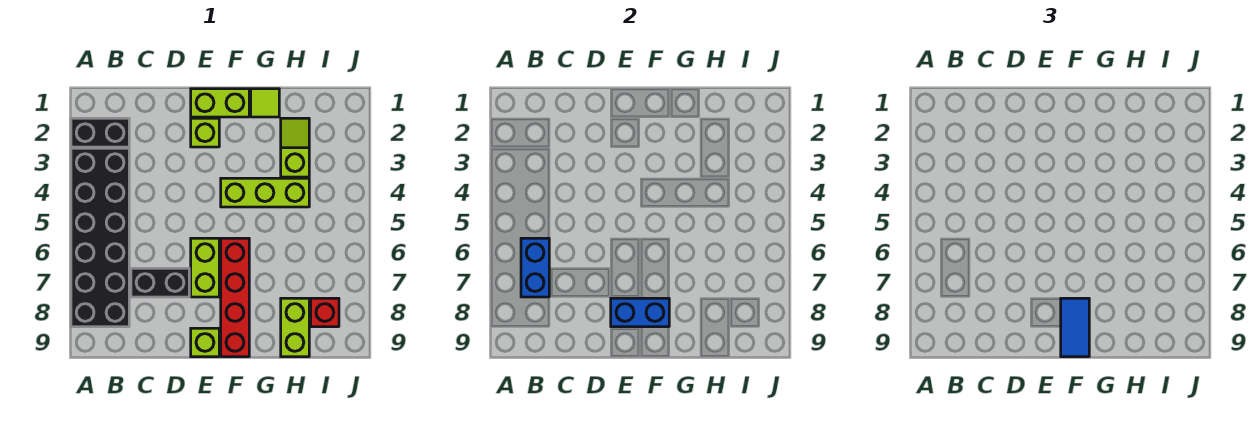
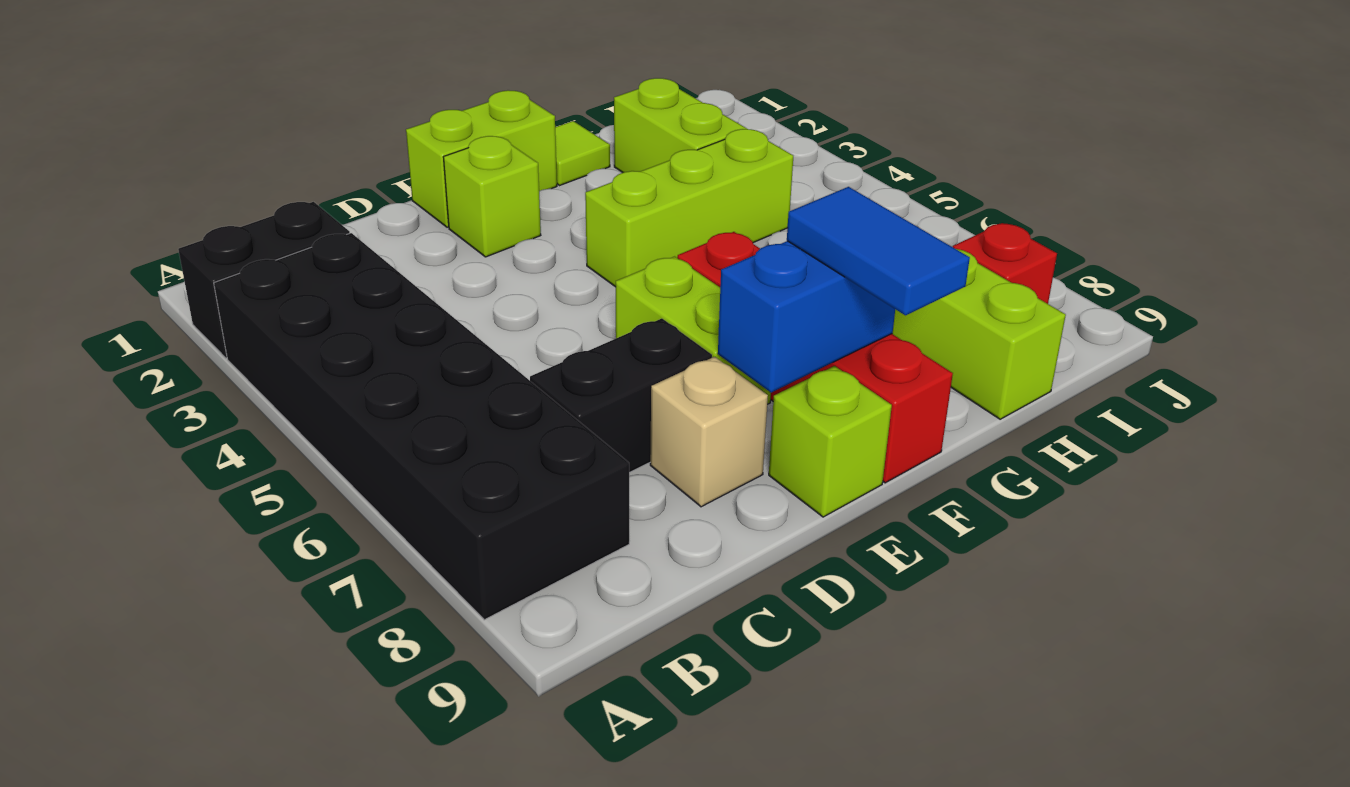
blue brick B6:B7 level 2 -> none
none -> tan brick D8 level 1
lime slope H2:H3 level 1 top 3 -> lime brick H2:H3 level 1

